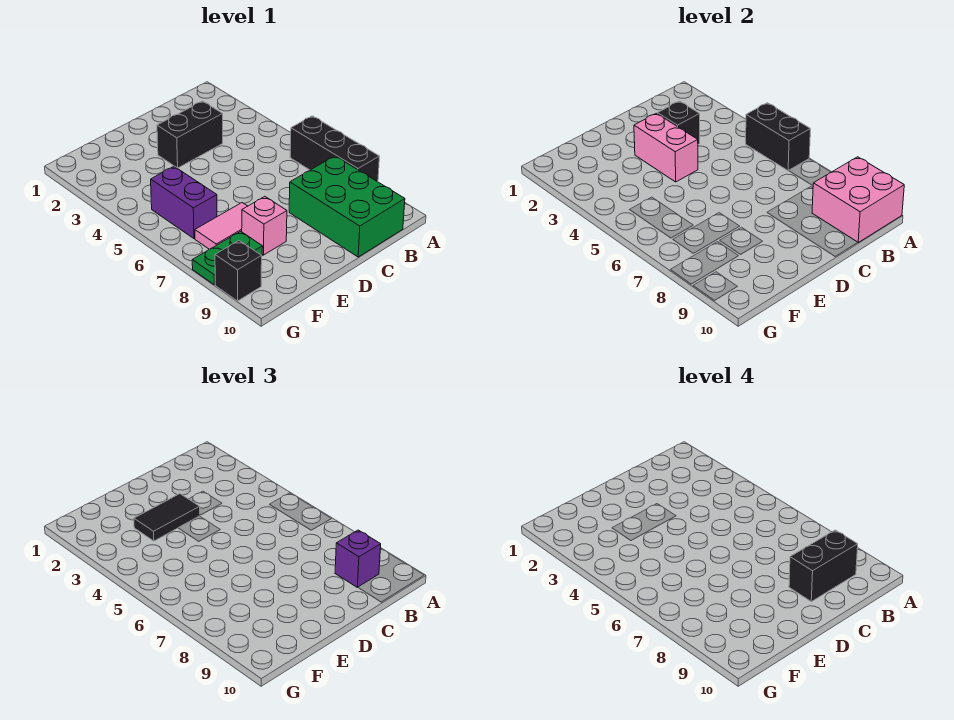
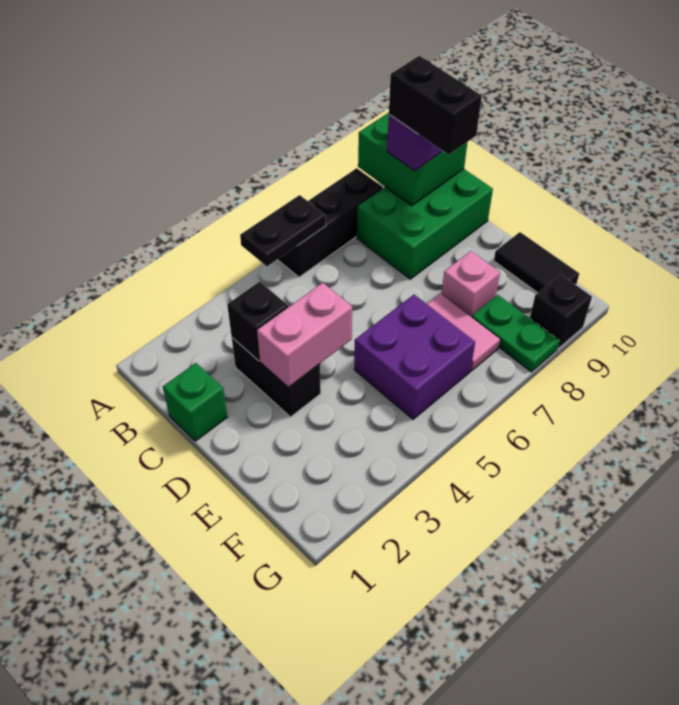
black brick A5:A6 level 2 -> black plate A5:A6 level 2
pink brick A9:B10 level 2 -> green brick A9:B10 level 2
none -> green brick C1 level 1
black tile D3:E3 level 3 -> black tile E10:F10 level 1
purple brick F5:F6 level 1 -> purple brick E5:F6 level 1

